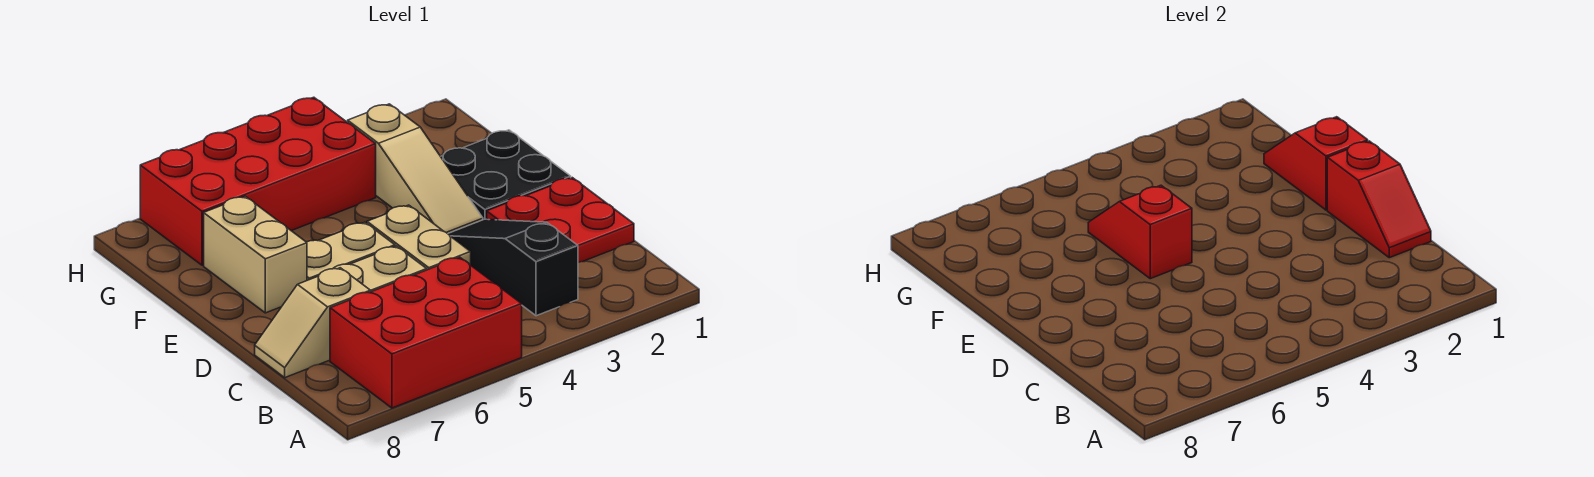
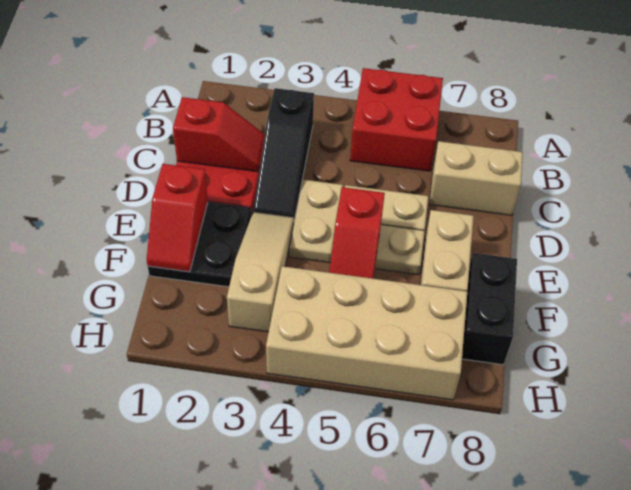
red brick A5:B7 level 1 -> red brick A5:B6 level 1
red slope C1:D1 level 2 top D -> red slope C1:C2 level 2 top 1
tan slope C7:C8 level 1 top 7 -> tan brick C7:C8 level 1
none -> black brick F8:G8 level 1
red brick G4:H7 level 1 -> tan brick G4:H7 level 1

